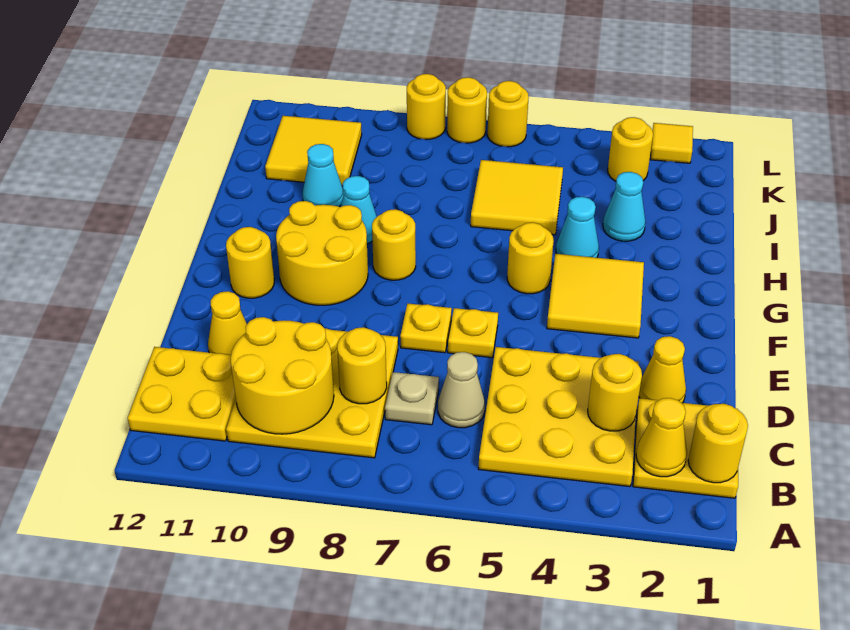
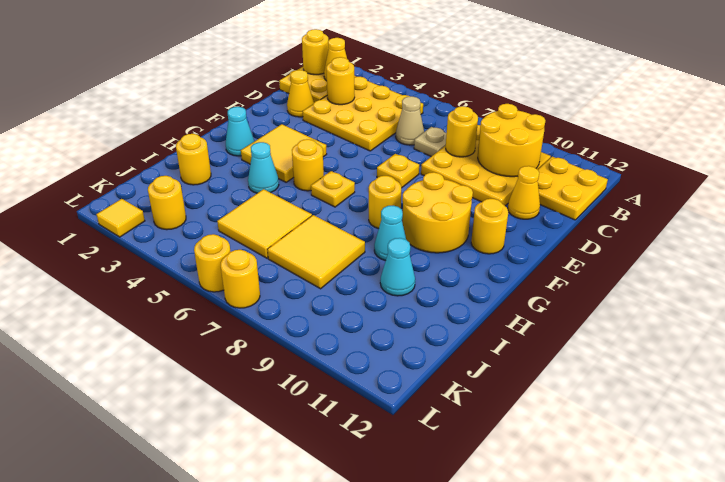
yellow plate E6 level 1 -> yellow plate G6 level 1
cyan cone I3 level 1 -> cyan cone G2 level 1
yellow tile J10:K11 level 1 -> yellow tile I7:J8 level 1
yellow round brick L8 level 1 -> yellow round brick I2 level 1

